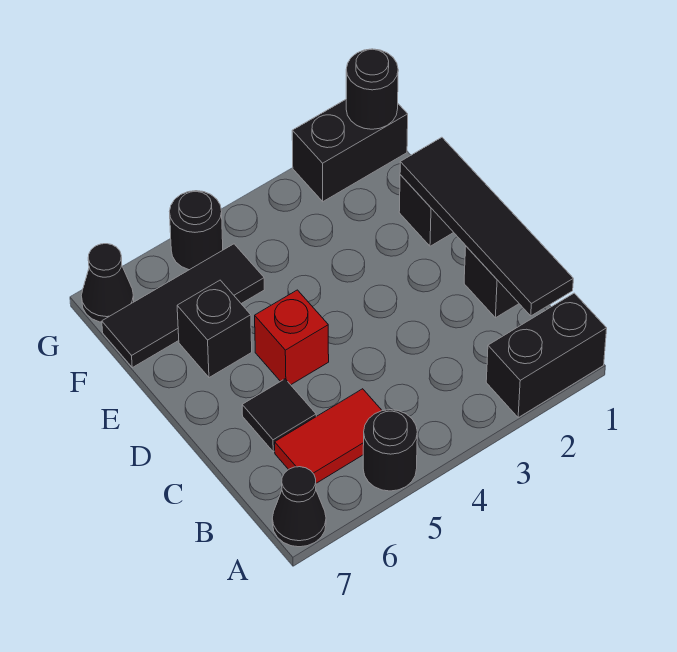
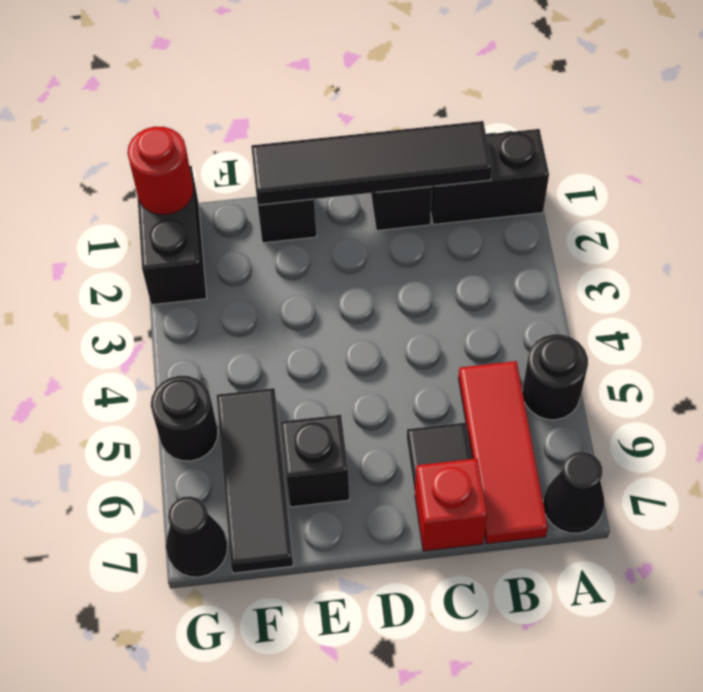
black brick A1:A2 level 1 -> black brick A1:B1 level 1
red tile B5:B6 level 1 -> red tile B5:B7 level 1
red brick D5 level 1 -> red brick C7 level 1
black round brick G1 level 2 -> red round brick G1 level 2

